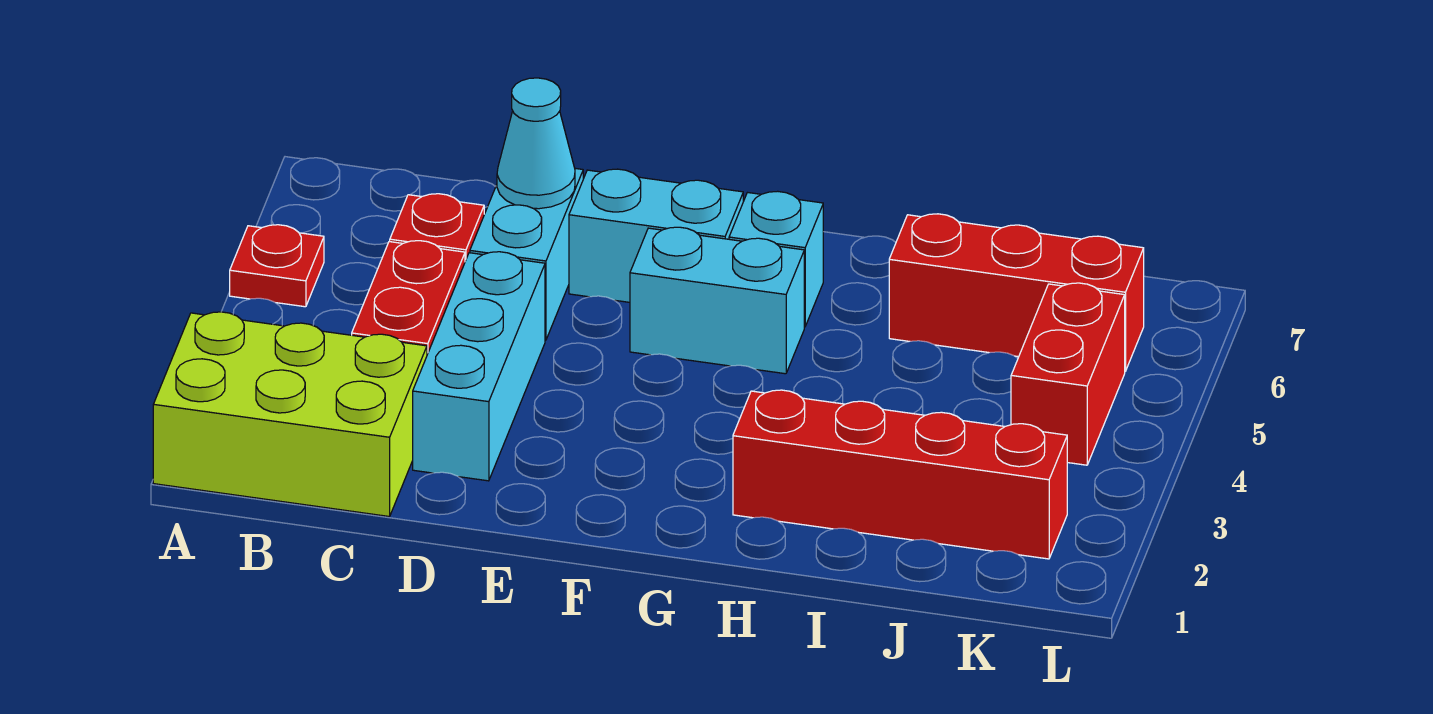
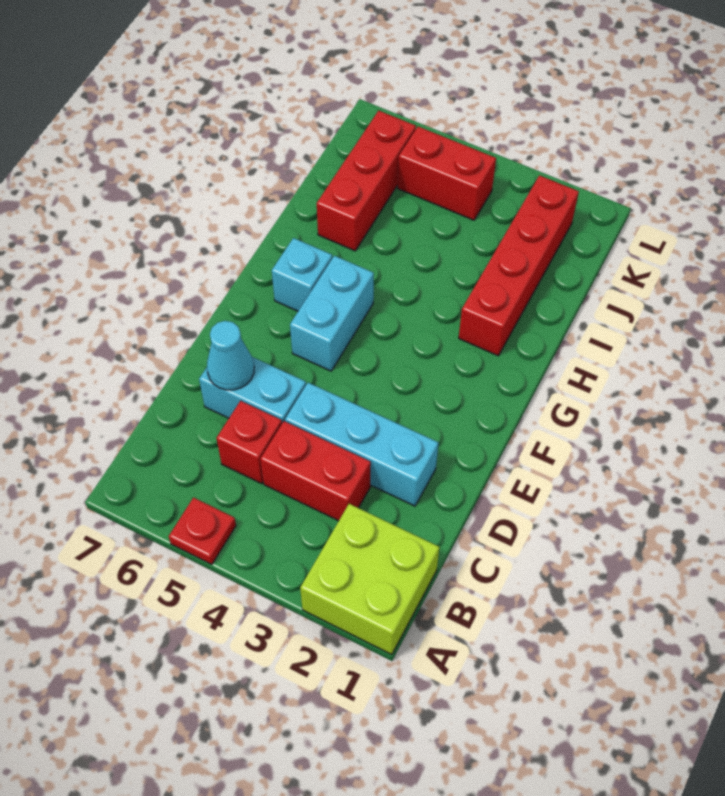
lime brick A1:C2 level 1 -> lime brick A1:B2 level 1
cyan brick E6:F6 level 1 -> none

